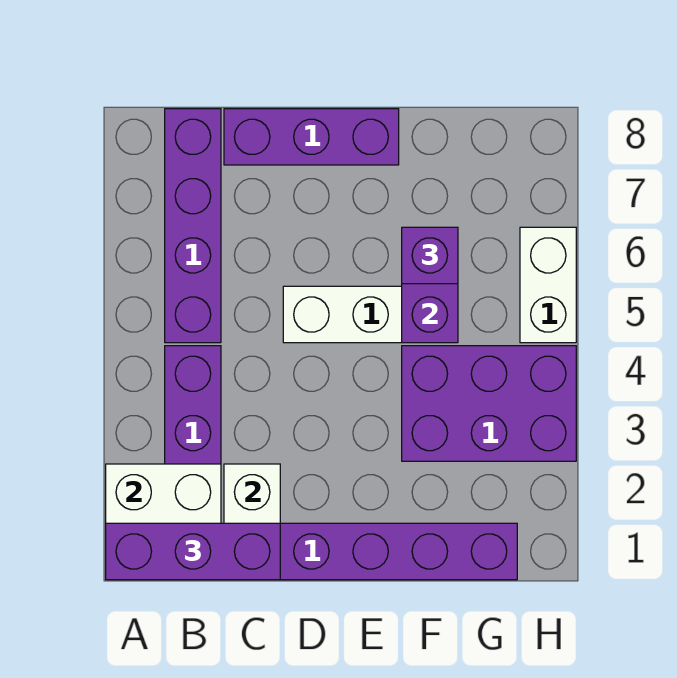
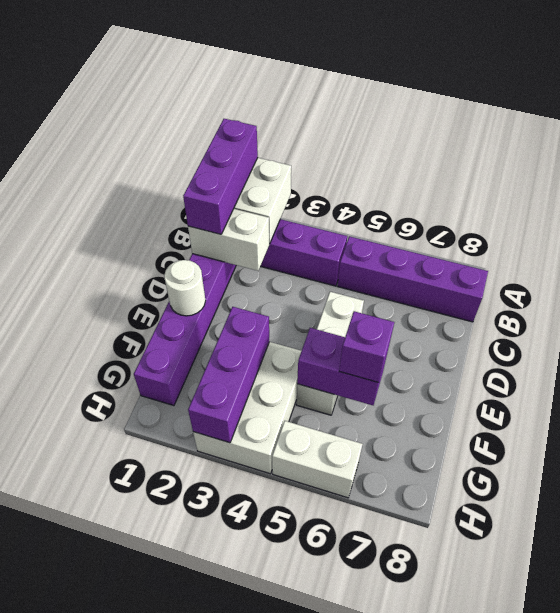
purple brick C8:E8 level 1 -> purple brick F3:H3 level 2
none -> white round brick E1 level 2
purple brick F3:H4 level 1 -> white brick F3:H4 level 1

